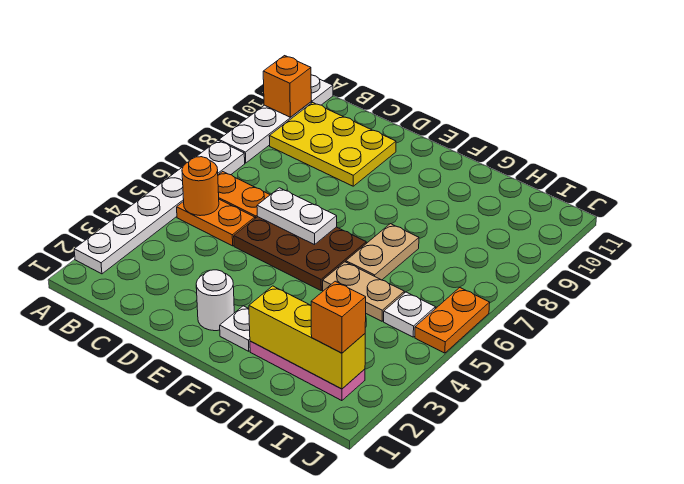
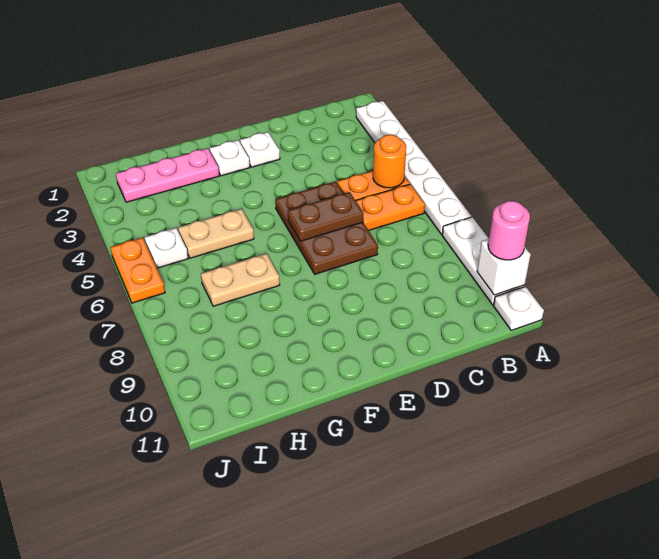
orange brick A10 level 2 -> white brick A10 level 2
none -> pink round brick A10 level 3
yellow plate B9:D10 level 1 -> none
brown plate D5:F6 level 1 -> brown plate D5:E7 level 1
white plate D6:E6 level 2 -> brown plate D6:E6 level 2
white round brick E2 level 1 -> white plate E2 level 1
yellow brick G2:I2 level 2 -> none
tan plate G6:G7 level 1 -> tan plate G7:H7 level 1
orange brick I2 level 3 -> none

